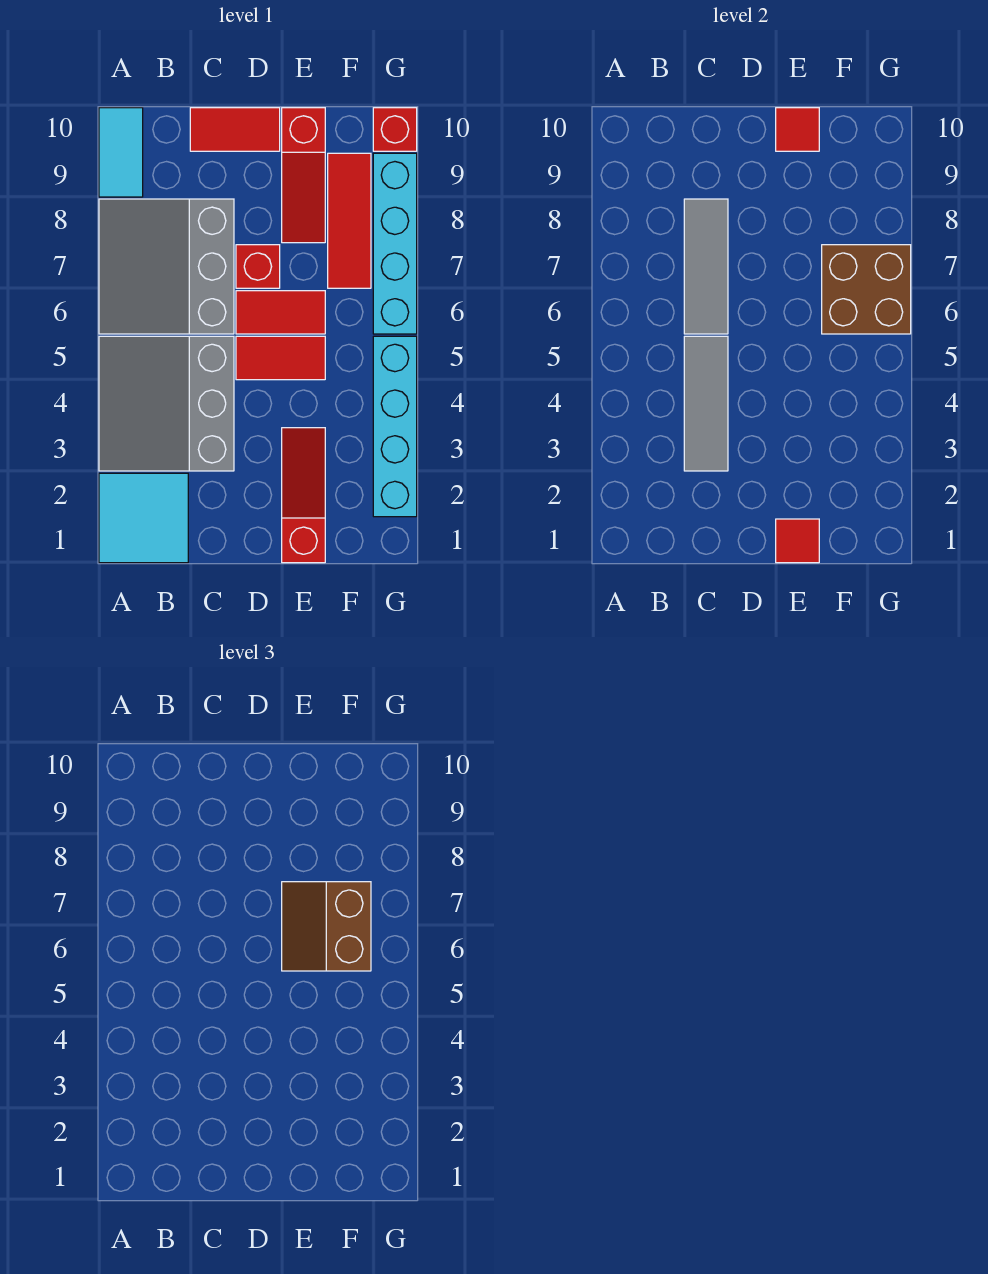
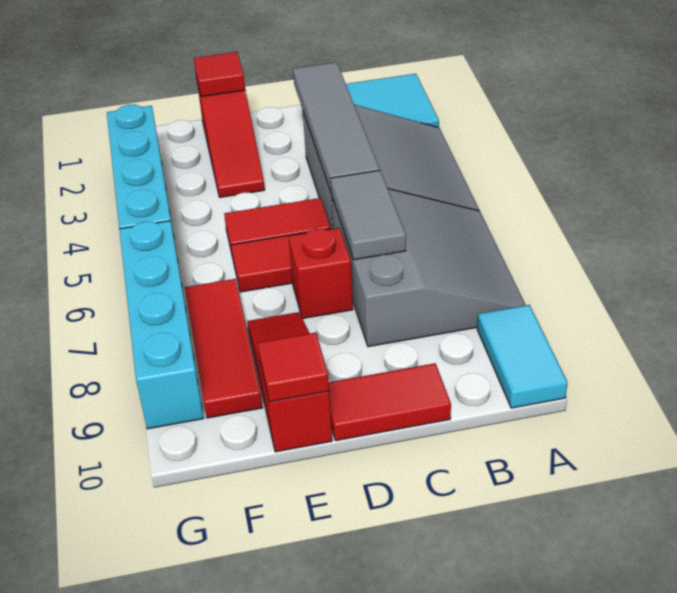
grey tile C3:C5 level 2 -> grey tile C2:C5 level 2
grey tile C6:C8 level 2 -> grey tile C6:C7 level 2
brown slope E6:F7 level 3 top F -> none
brown brick F6:G7 level 2 -> none
red brick G10 level 1 -> none

